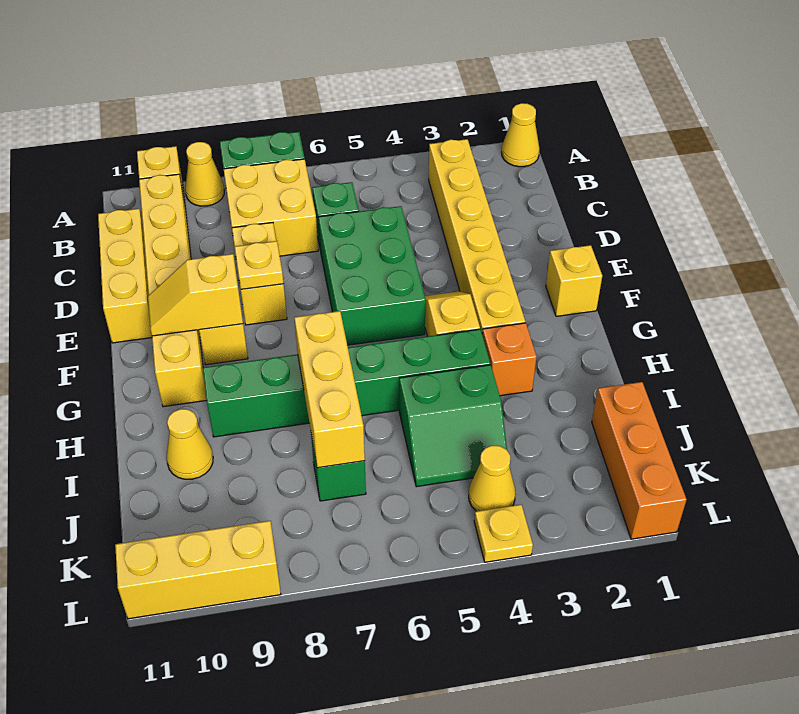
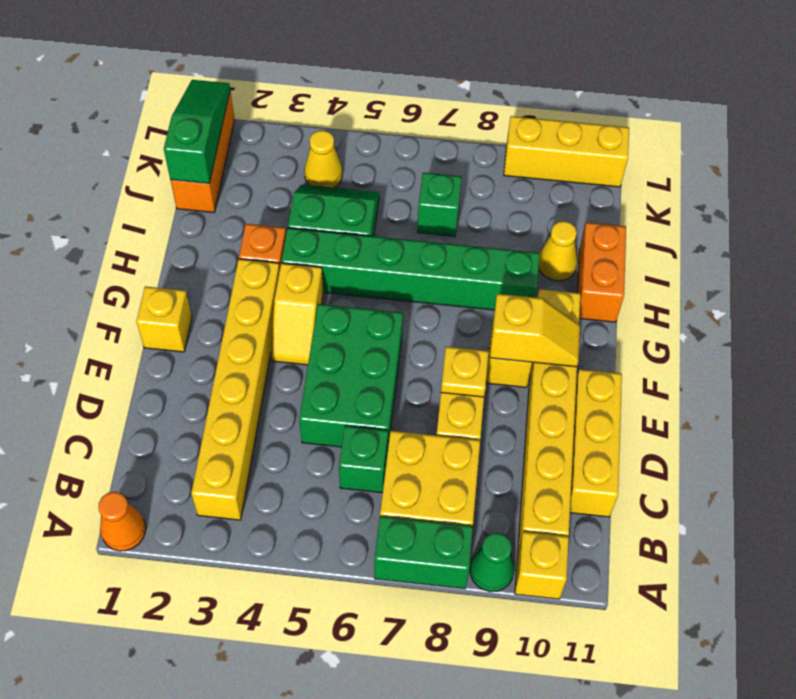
yellow cone A1 level 1 -> orange cone A1 level 1
yellow cone A9 level 1 -> green cone A9 level 1
yellow brick H7:J7 level 2 -> none
none -> orange brick H11:I11 level 1
none -> green slope J1:L1 level 2 top J
yellow plate L4 level 1 -> none

